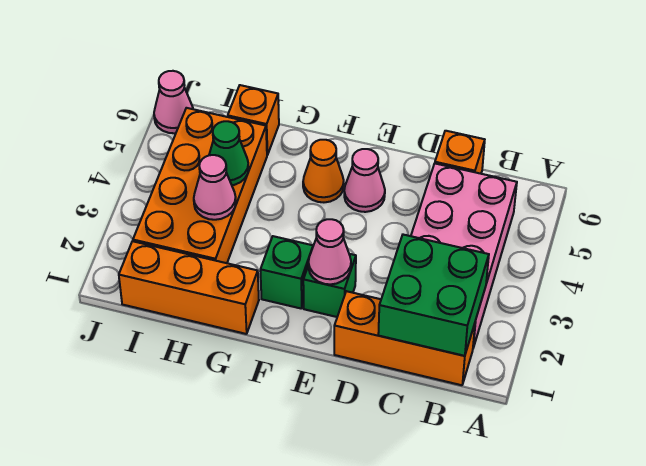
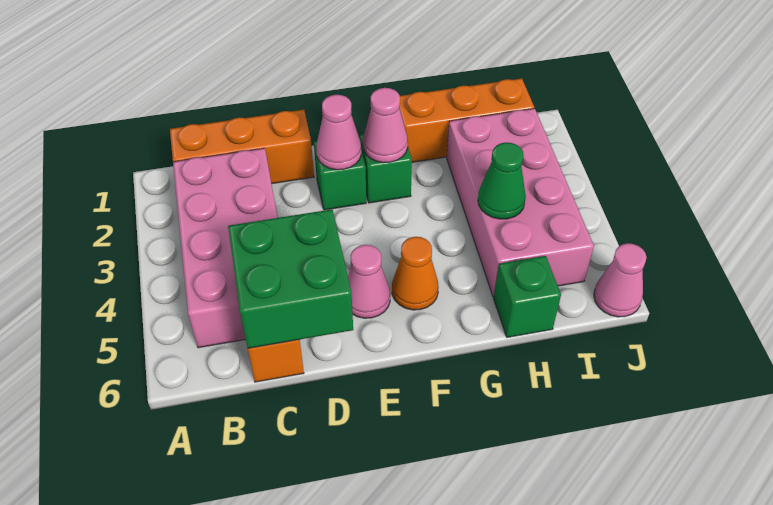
green brick B1:C2 level 2 -> green brick C5:D6 level 2
orange brick H2:I5 level 1 -> pink brick H2:I5 level 1
pink cone H3 level 2 -> pink cone F2 level 2
orange brick H6 level 1 -> green brick H6 level 1

